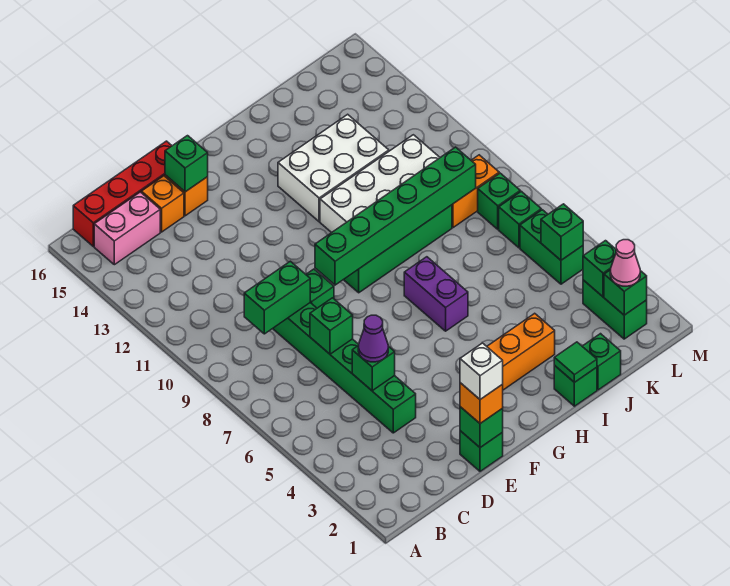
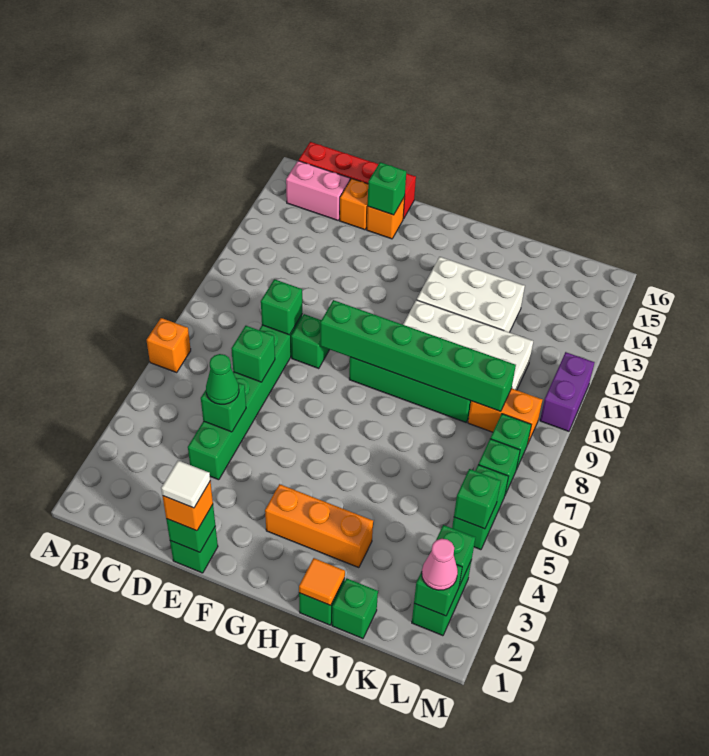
none -> orange brick A7 level 1
green brick C9:D9 level 2 -> green brick D9 level 2
purple cone D5 level 3 -> green cone D5 level 3
white brick E1 level 4 -> white tile E1 level 4
purple brick H6:H7 level 1 -> purple brick M10:M11 level 1
green tile I1 level 2 -> orange tile I1 level 2

